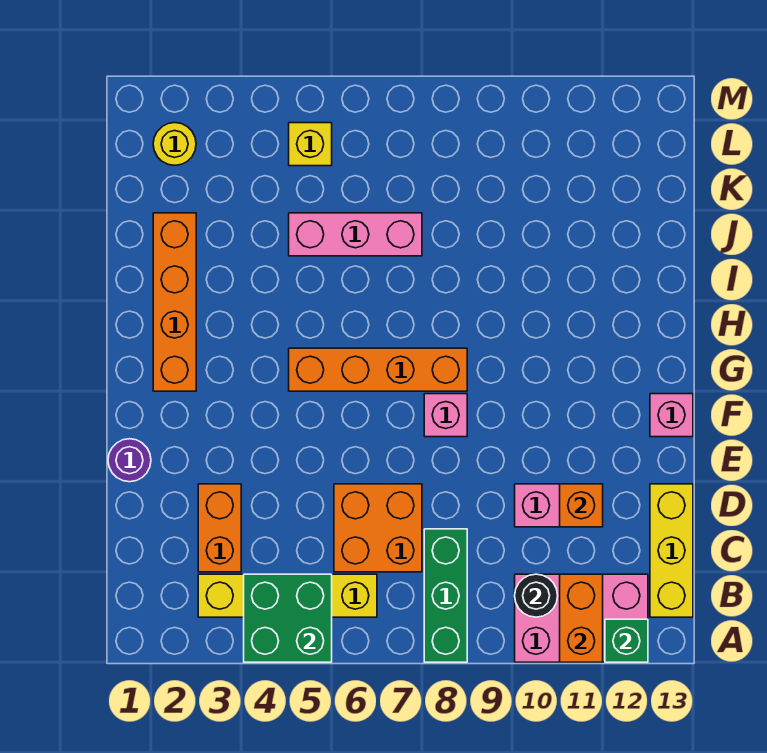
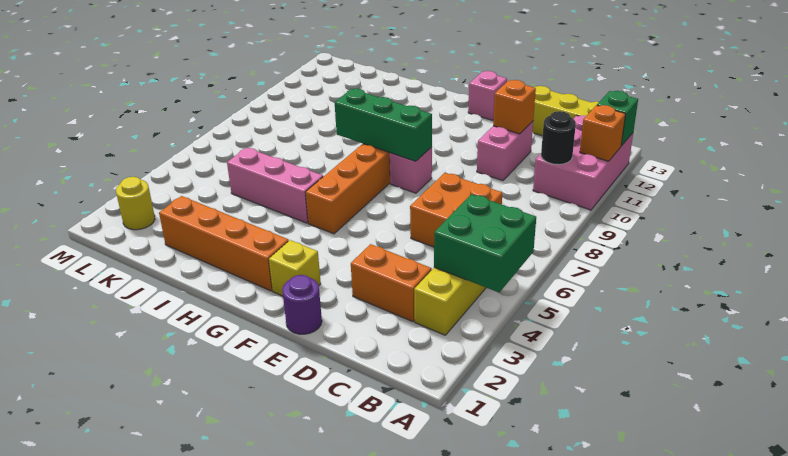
green brick A8:C8 level 1 -> green brick F8:H8 level 2
orange brick A11:B11 level 2 -> orange brick A11 level 2
pink brick J5:J7 level 1 -> pink brick H5:J5 level 1
yellow brick L5 level 1 -> yellow brick F2 level 1

